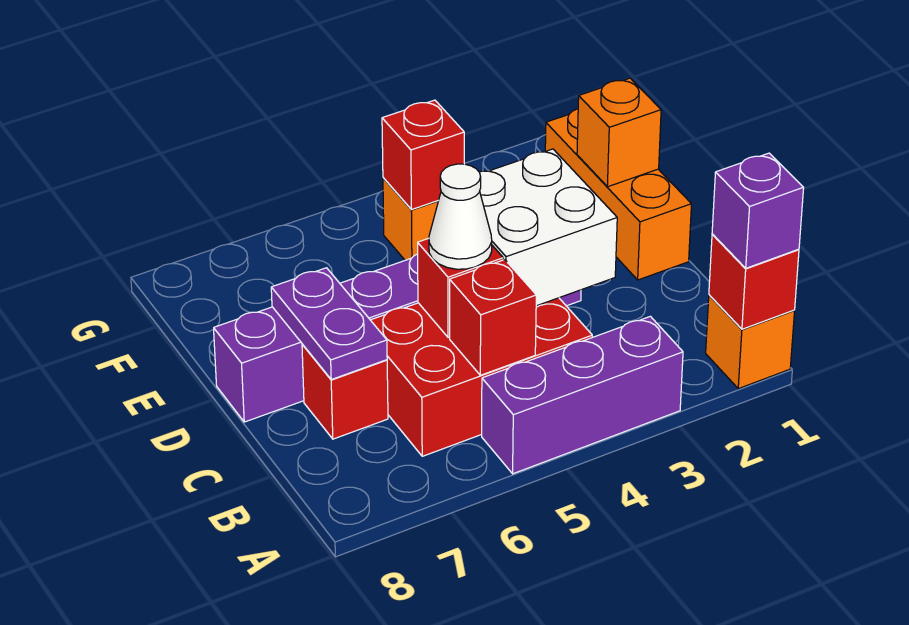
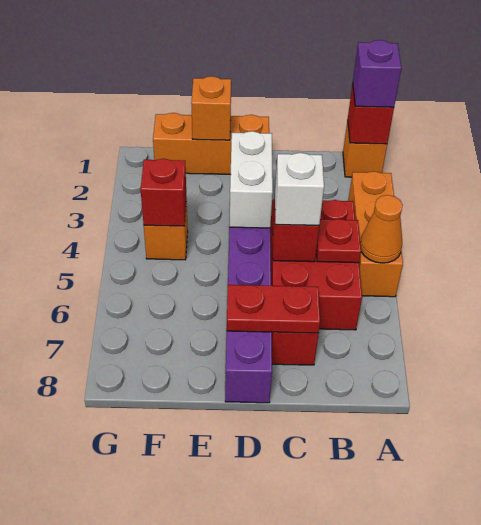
purple brick A3:A5 level 1 -> orange brick A3:A5 level 1
none -> orange cone A5 level 2
red brick B5 level 2 -> red plate B5 level 2
white brick C3:D4 level 2 -> white brick D3:D4 level 2
white cone C5 level 3 -> white brick C5 level 3
purple plate C7:D7 level 2 -> red plate C7:D7 level 2

